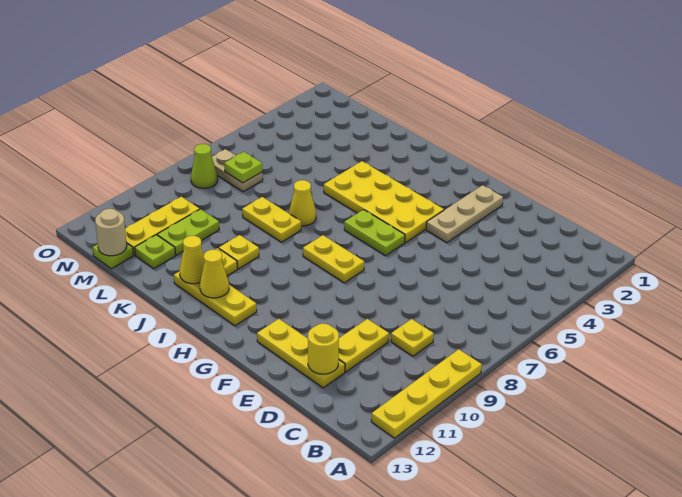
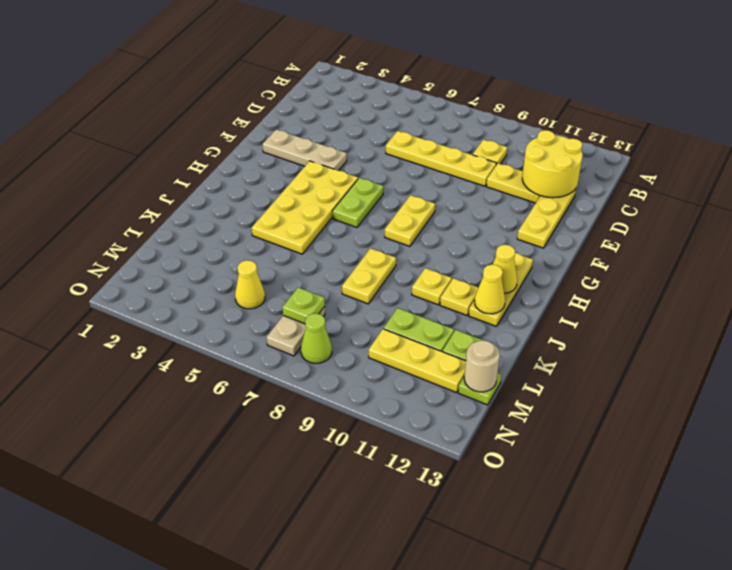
yellow plate A9:A12 level 1 -> yellow plate D6:D9 level 1
yellow round brick D12 level 2 -> yellow round brick C11:D12 level 2
yellow cone J7 level 1 -> yellow cone M5 level 1

